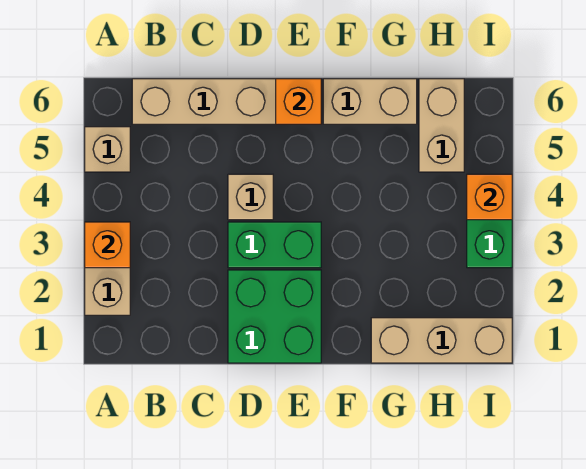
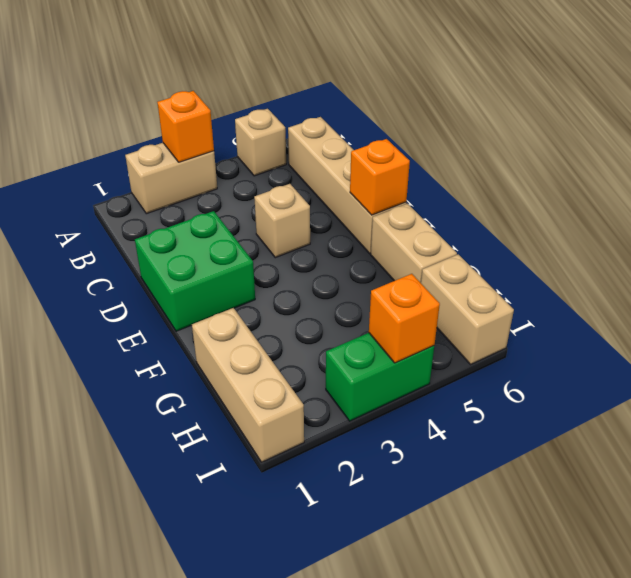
green brick D3:E3 level 1 -> none
tan brick H5:H6 level 1 -> tan brick H6:I6 level 1

